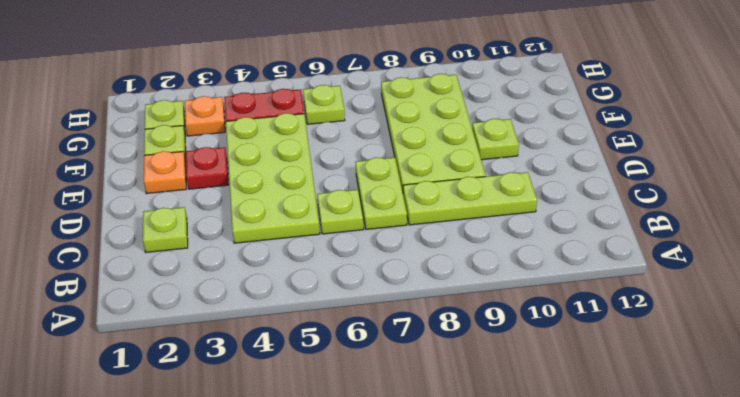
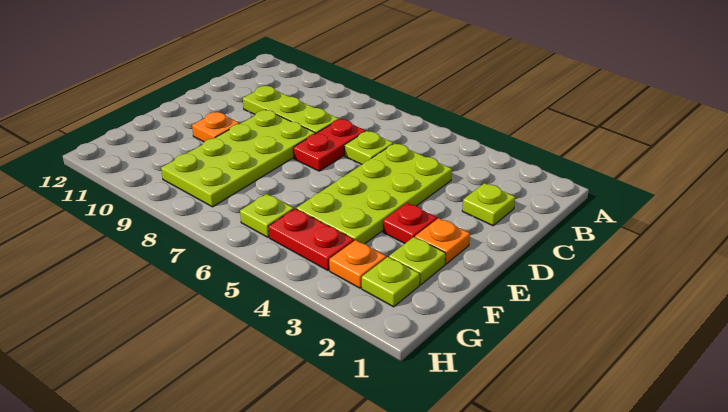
lime plate C7:D7 level 1 -> red plate C7:D7 level 1
lime plate E10 level 1 -> orange plate E10 level 1

